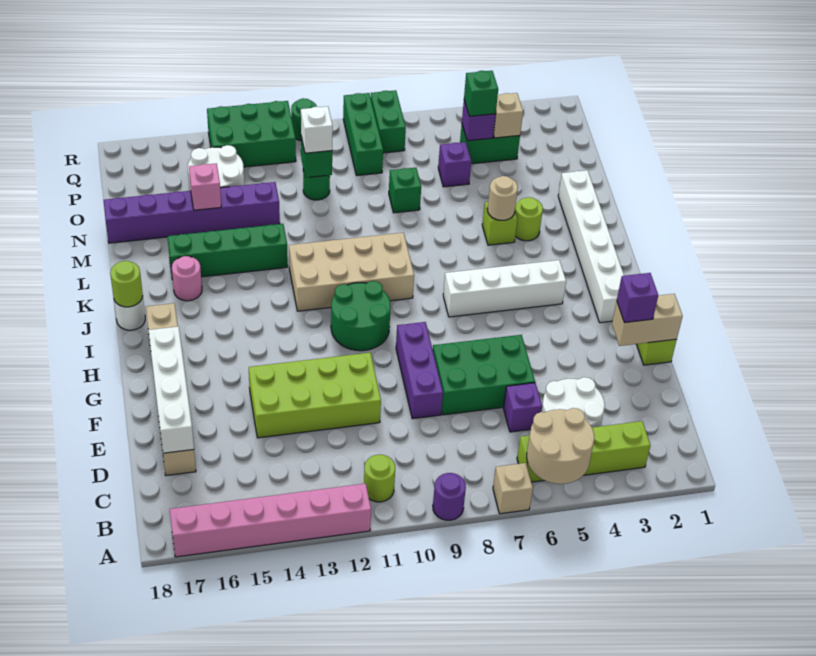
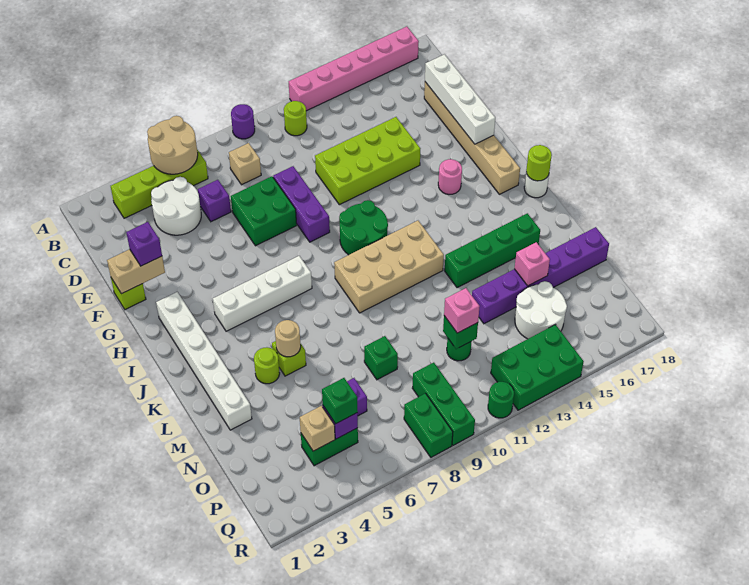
tan brick A7 level 1 -> tan brick C8 level 1
green brick E6:F8 level 1 -> green brick E7:F8 level 1
pink round brick K16 level 1 -> pink round brick H15 level 1
white brick O11 level 3 -> pink brick O11 level 3

